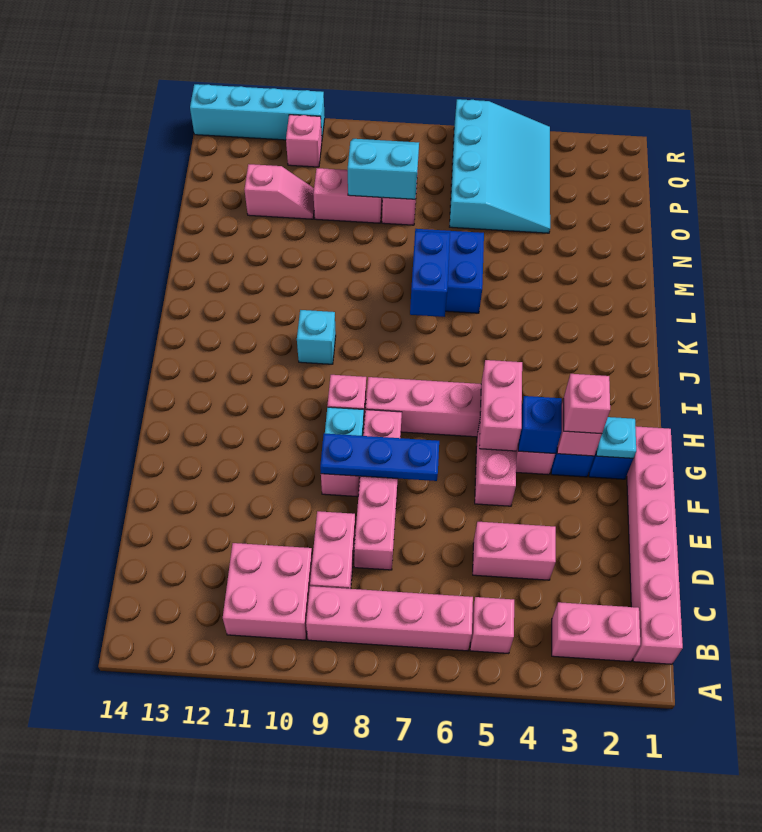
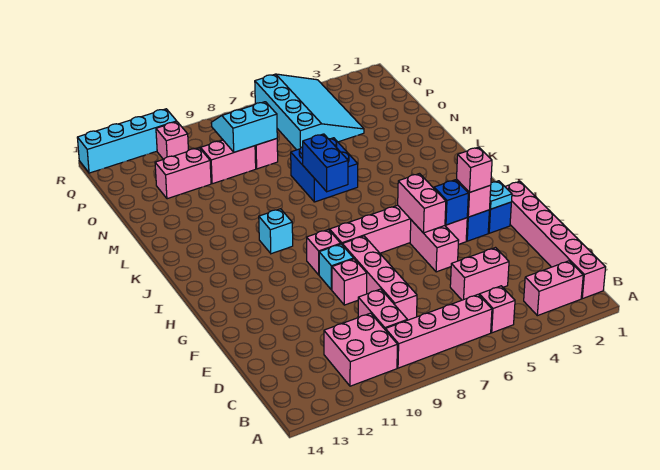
blue plate F7:F9 level 2 -> none
pink slope O11:O12 level 1 top 12 -> pink brick O11:O12 level 1

